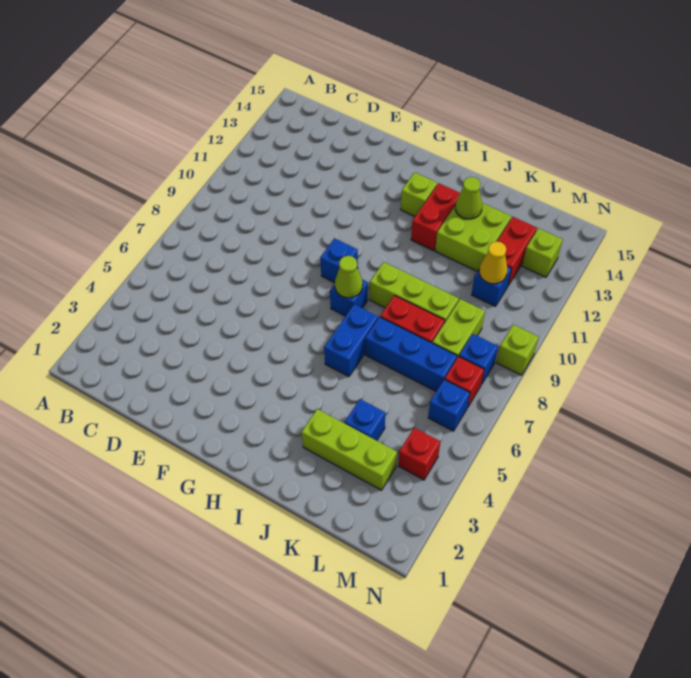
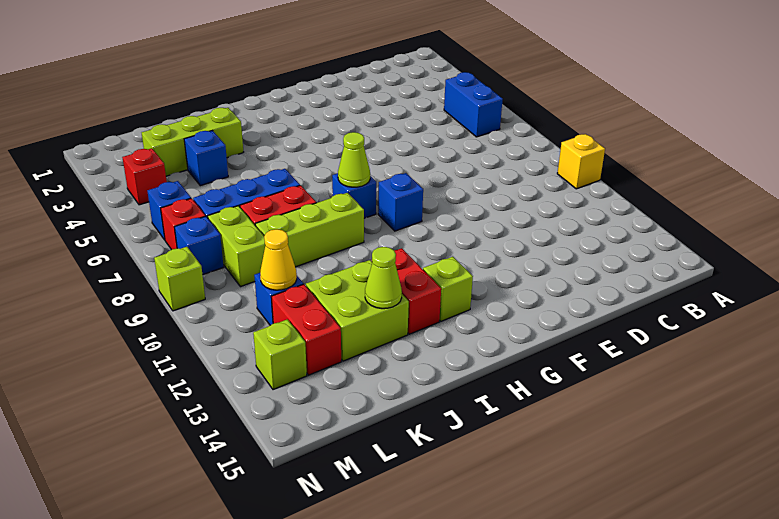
none -> yellow brick A10 level 1
blue brick I6:I7 level 1 -> blue brick B5:B6 level 1

